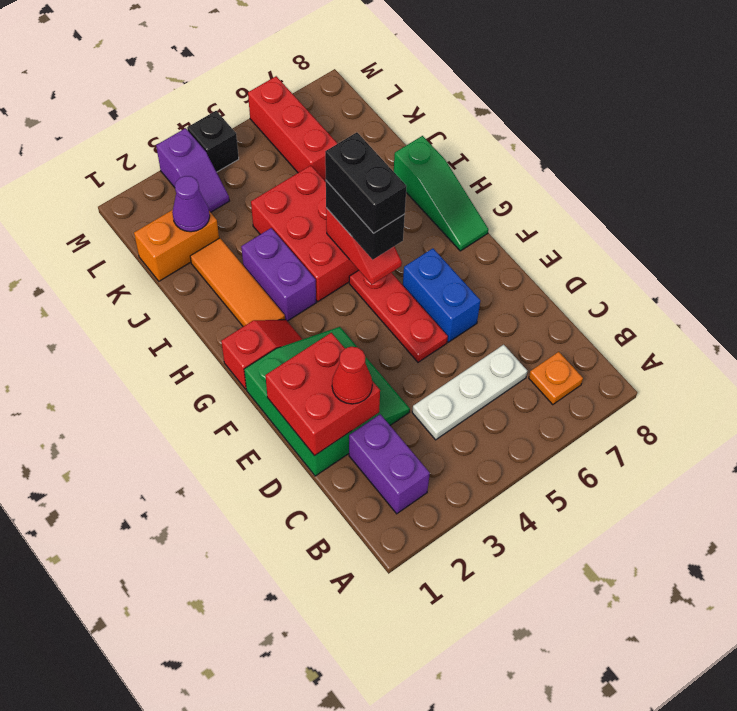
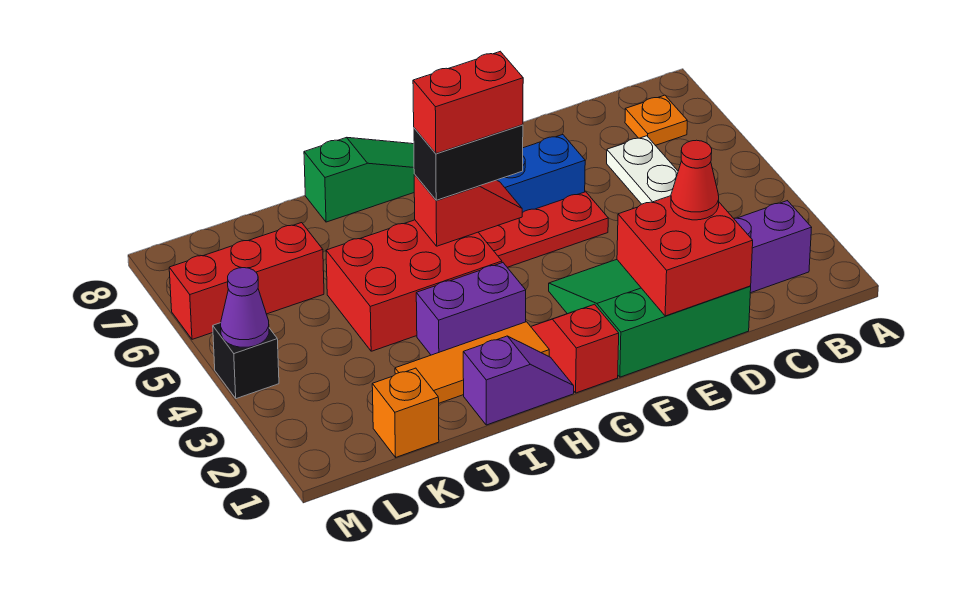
black brick G5:H5 level 4 -> red brick G5:H5 level 4
orange brick K1:K2 level 1 -> orange brick K1 level 1
purple cone K2 level 2 -> purple cone M4 level 2
purple slope L3:M3 level 1 top M -> purple slope H1:I1 level 1 top I

